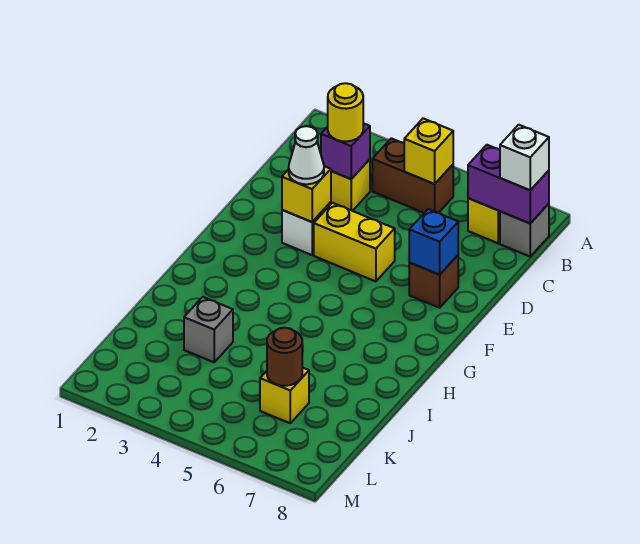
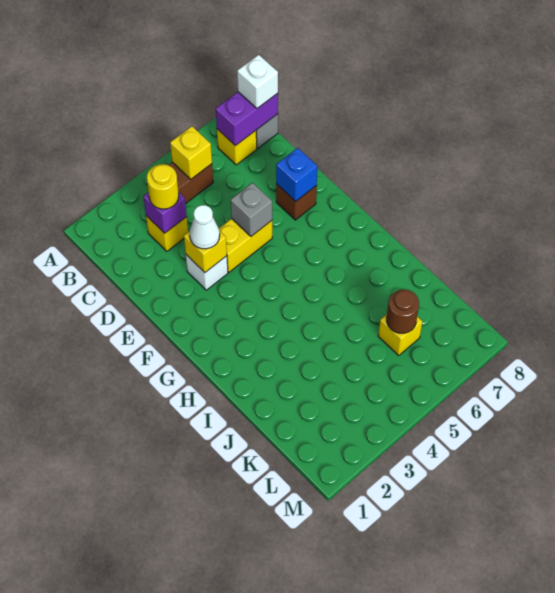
grey brick J3 level 1 -> grey brick E5 level 2

